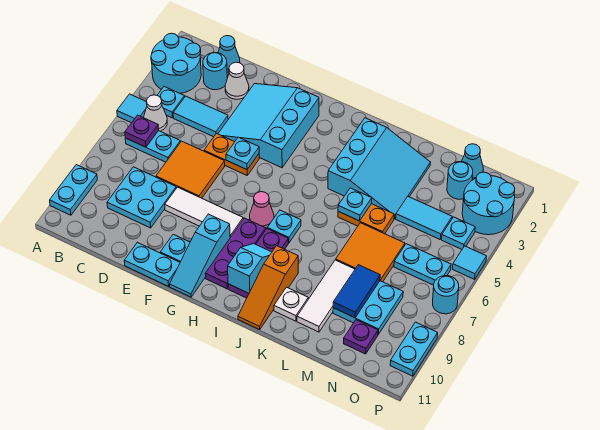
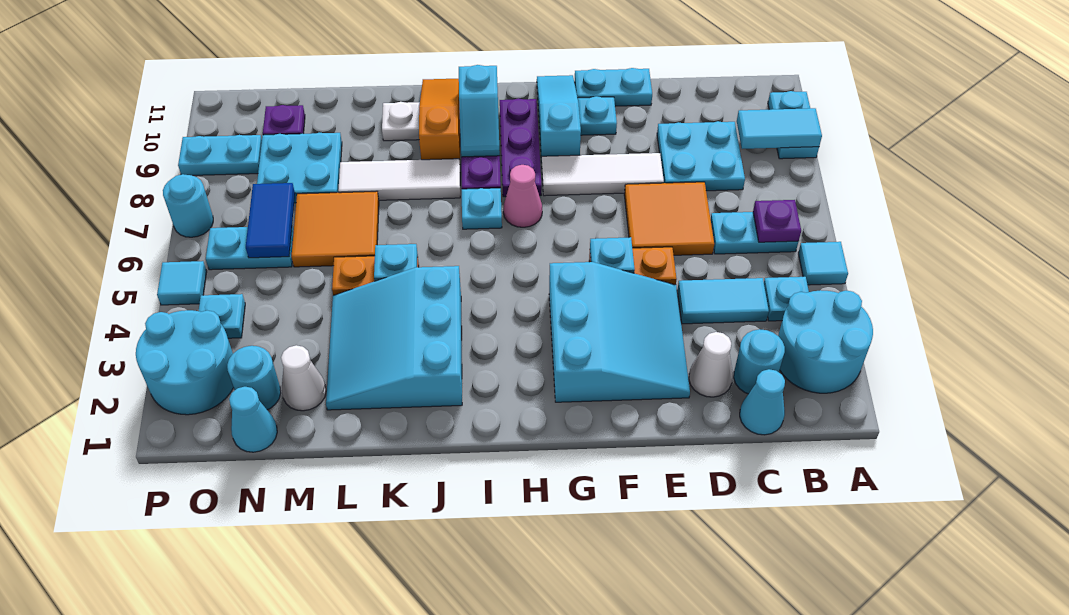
white cone B5 level 1 -> white cone M2 level 1
white tile L8:L10 level 1 -> white tile J8:L8 level 1
cyan tile M4:N4 level 1 -> cyan tile A9:B9 level 2
blue tile M8:M9 level 2 -> blue tile N6:N7 level 2
cyan plate P9:P10 level 1 -> cyan plate O9:P9 level 1

